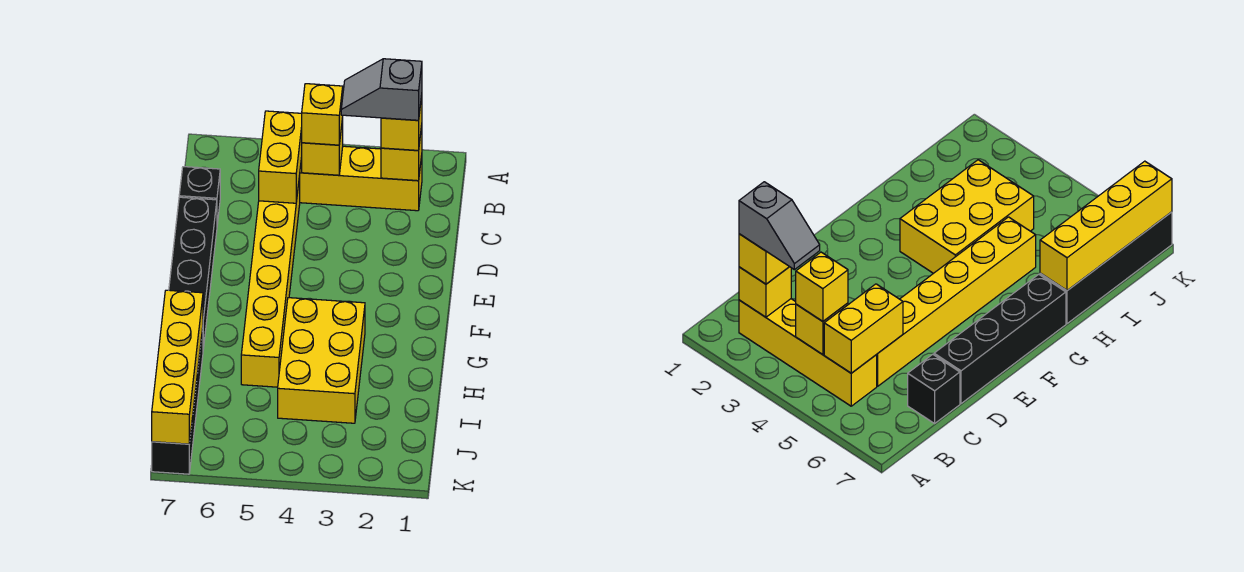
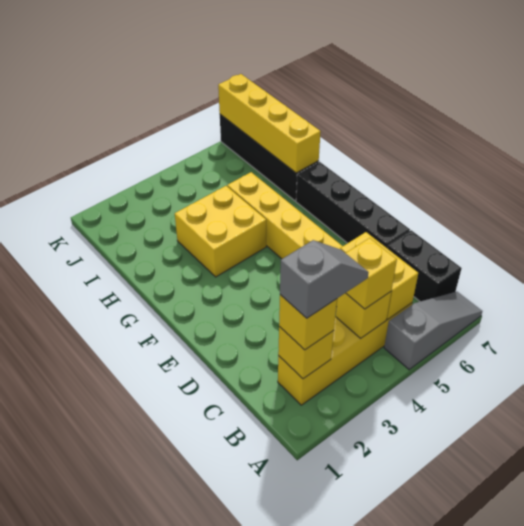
none -> grey slope A5:A7 level 1 top 5
black brick C7 level 1 -> black brick B7:C7 level 1
yellow brick G3:I4 level 1 -> yellow brick G3:H4 level 1

